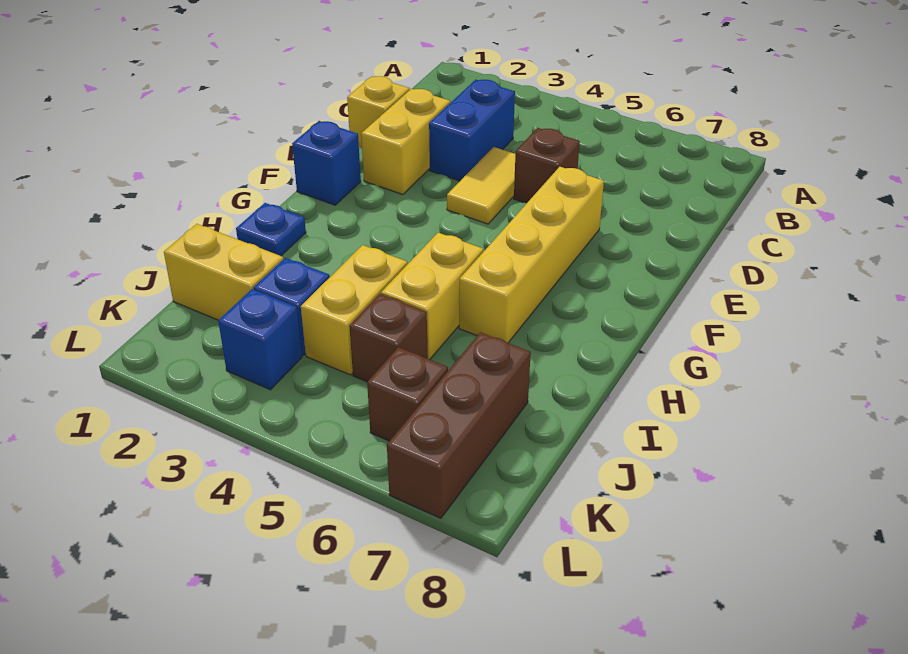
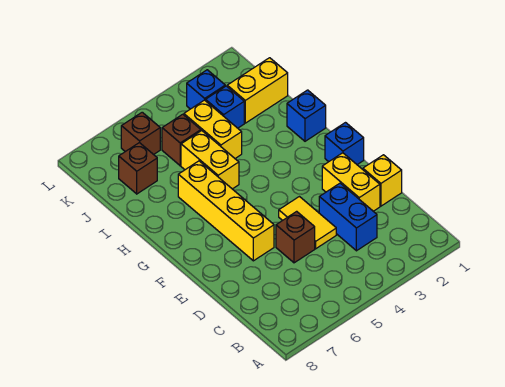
blue plate H1 level 1 -> blue brick H1 level 1
brown brick J7:L7 level 1 -> brown brick J7 level 1

